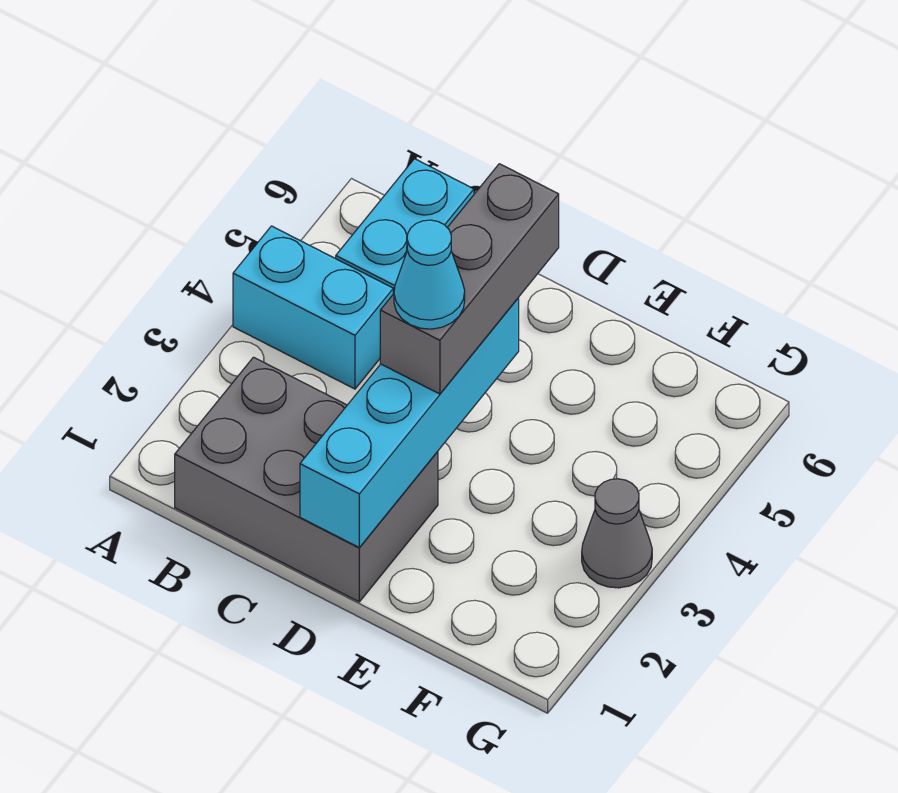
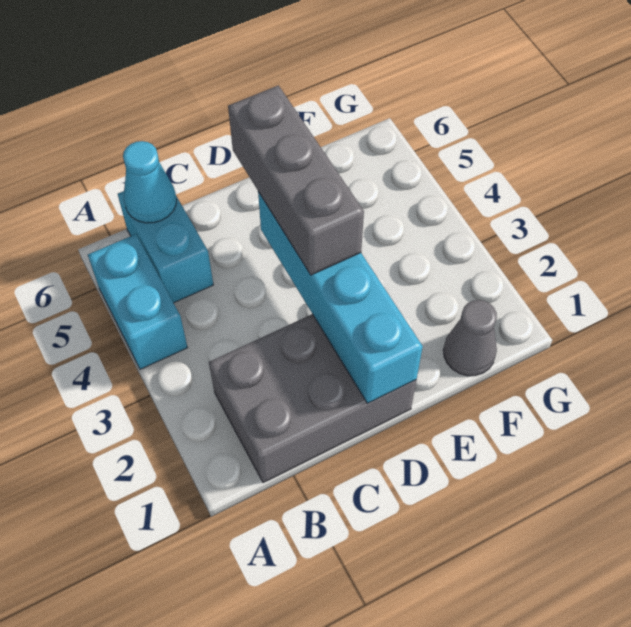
cyan brick A4:B4 level 1 -> cyan brick A4:A5 level 1
cyan cone D3 level 4 -> cyan cone B6 level 2
grey cone G3 level 1 -> grey cone F1 level 1

